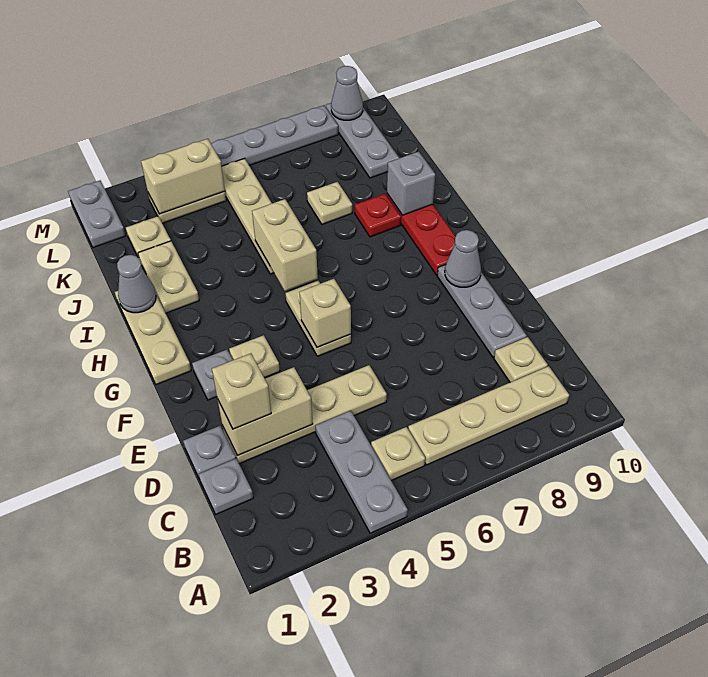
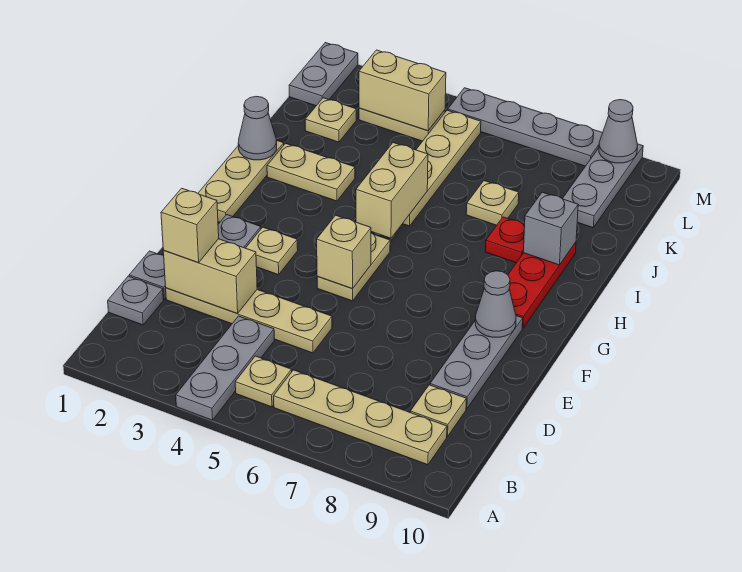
tan plate I2:J2 level 1 -> tan plate I2:I3 level 1

